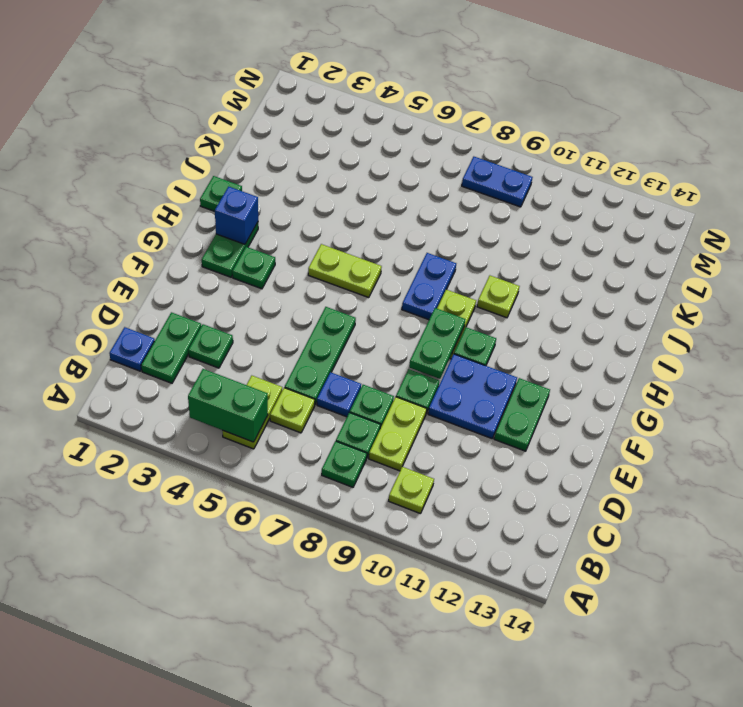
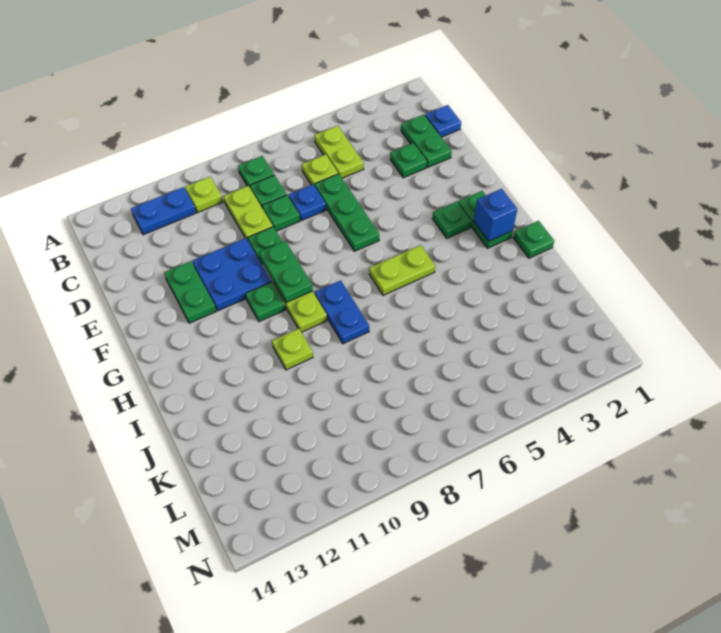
green brick B4:B5 level 2 -> none
blue plate M8:M9 level 1 -> blue plate B11:B12 level 1

